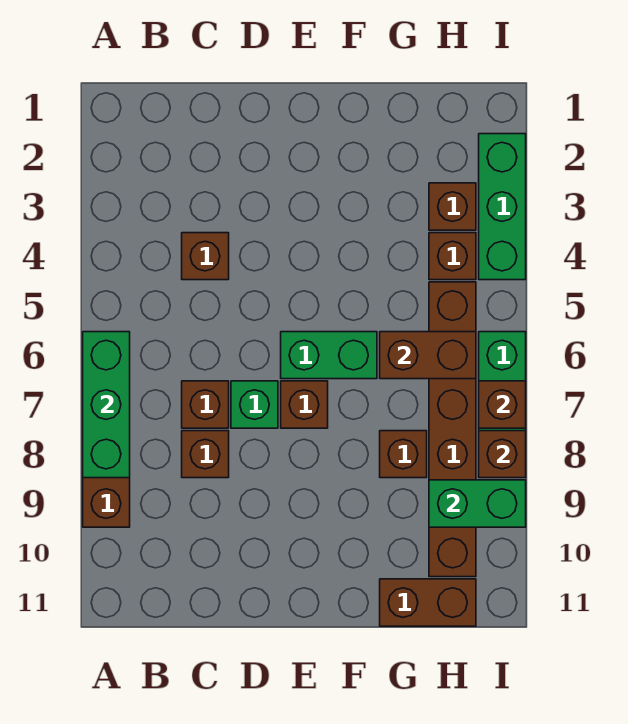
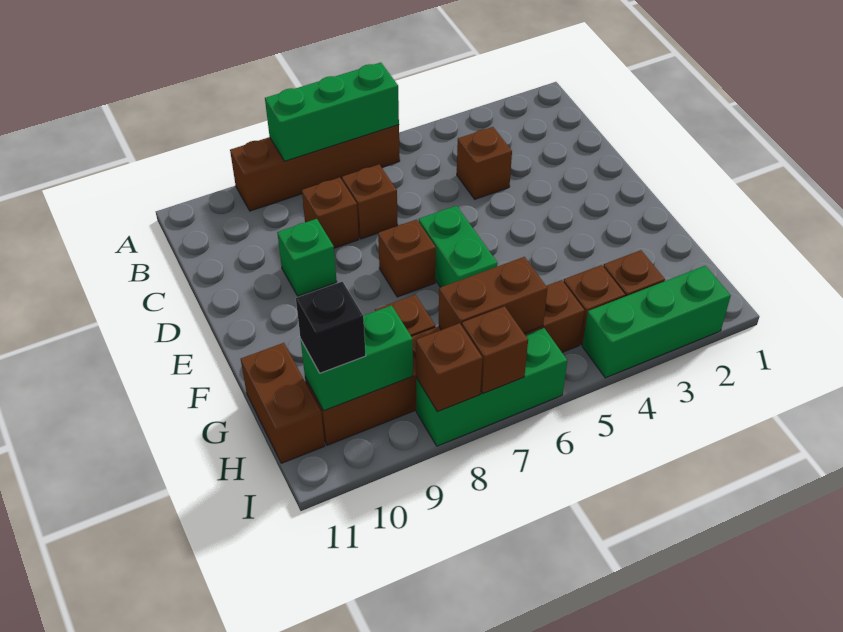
green brick D7 level 1 -> green brick D9 level 1
brown brick G6:H6 level 2 -> brown brick H6:H7 level 2
green brick H9:I9 level 2 -> green brick H9:H10 level 2
none -> black brick H10 level 3

